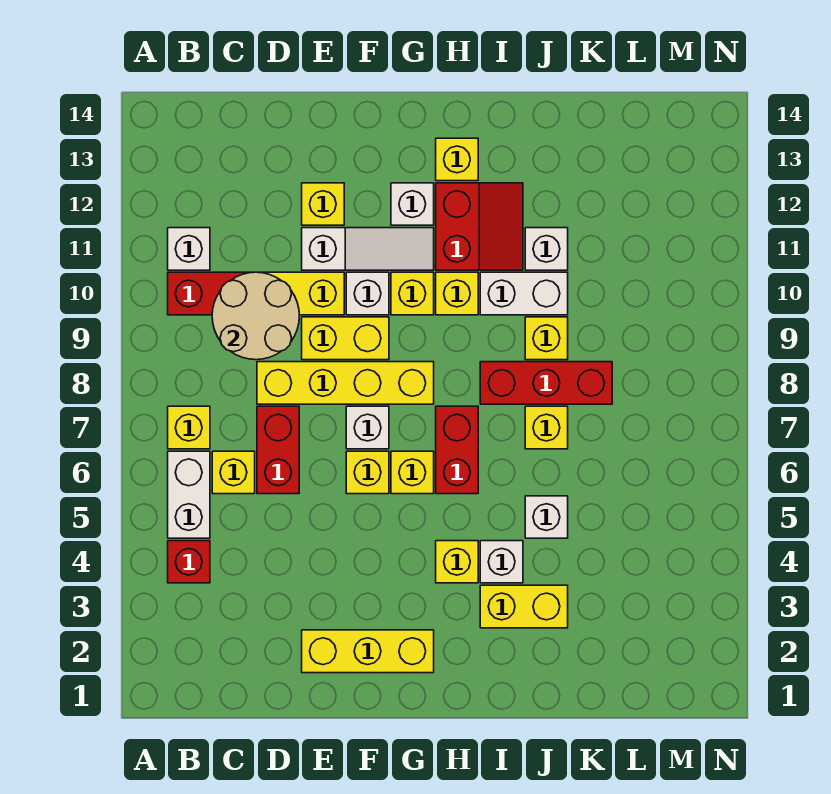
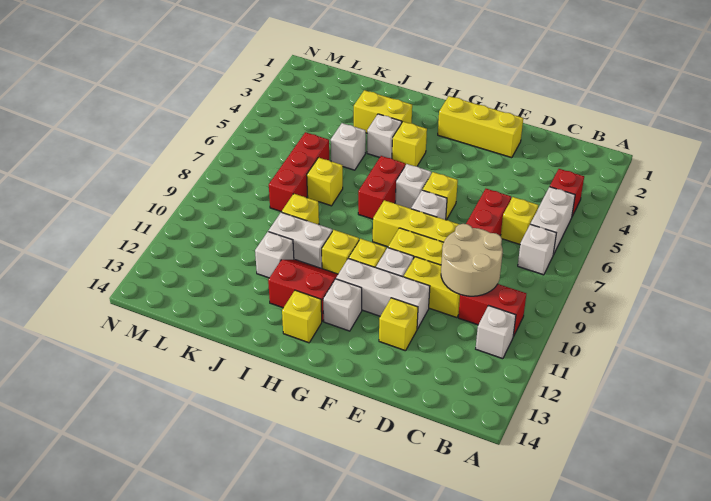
yellow brick B7 level 1 -> white brick B7 level 1
white slope E11:G11 level 1 top E -> white brick E11:G11 level 1
yellow brick G6 level 1 -> white brick G6 level 1
red slope H11:I12 level 1 top H -> red slope H11:I12 level 1 top 12
red brick I8:K8 level 1 -> red brick K6:K8 level 1

